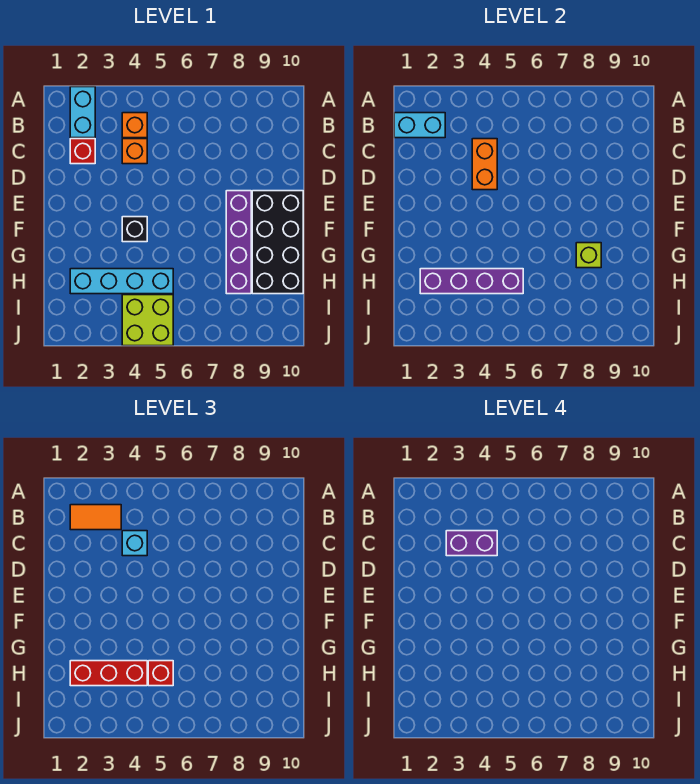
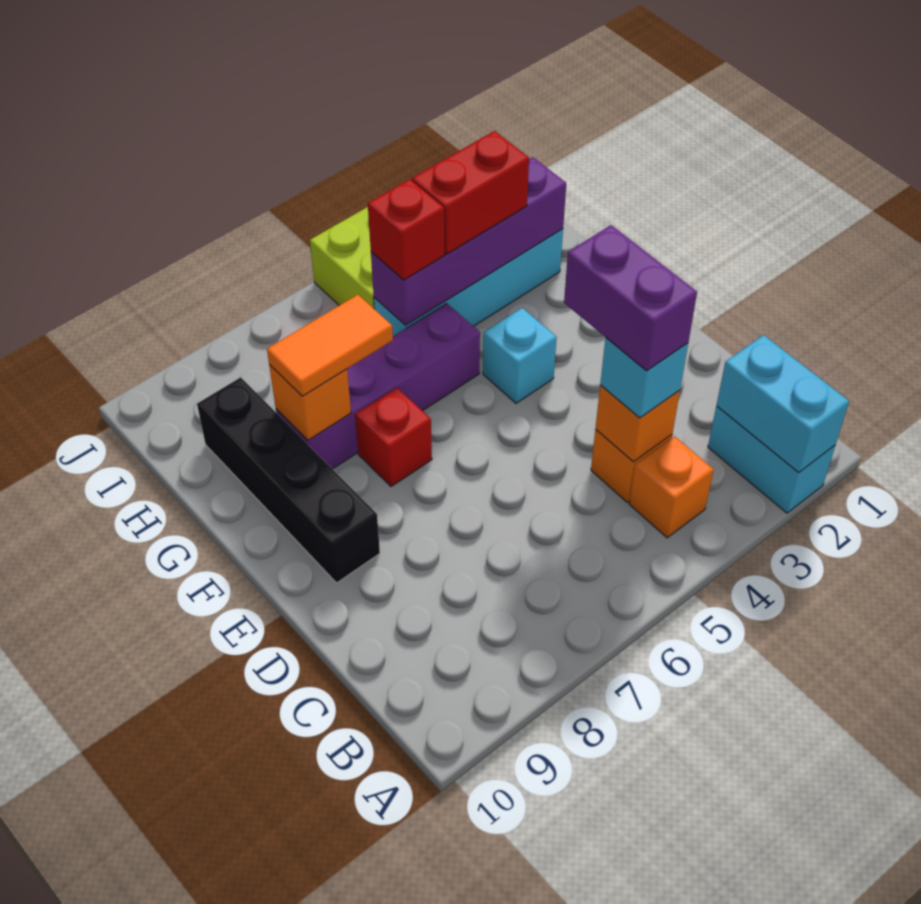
cyan brick B1:B2 level 2 -> cyan brick A2:B2 level 2
orange tile B2:B3 level 3 -> orange tile G7:G8 level 3
red brick C2 level 1 -> red brick F7 level 1
purple brick C3:C4 level 4 -> purple brick C4:D4 level 4
orange brick C4:D4 level 2 -> orange brick C4 level 2
purple brick E8:H8 level 1 -> purple brick G5:G8 level 1
black brick E9:H10 level 1 -> black brick E9:H9 level 1
black brick F4 level 1 -> cyan brick F4 level 1
lime brick G8 level 2 -> orange brick G8 level 2
red brick H2:H4 level 3 -> red brick H3:H4 level 3

